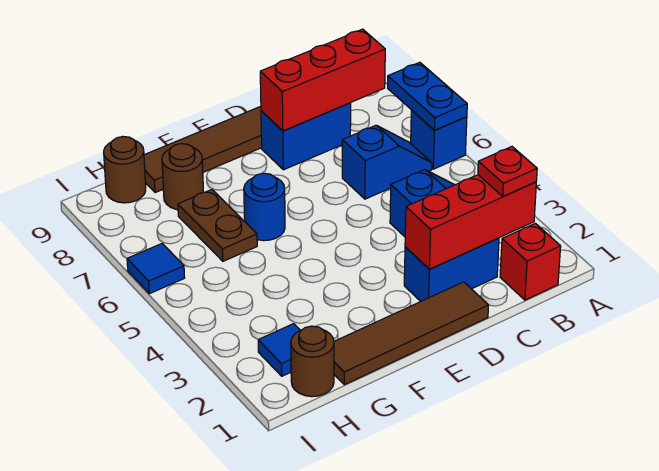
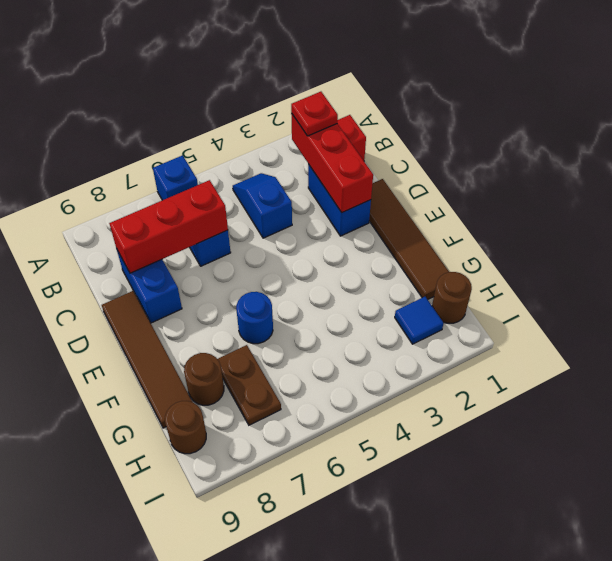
blue plate A6:A7 level 2 -> none
red brick B8:D8 level 2 -> red brick C6:C8 level 2
brown plate G6:G7 level 1 -> brown plate G7:H7 level 1
blue tile I6 level 1 -> none

